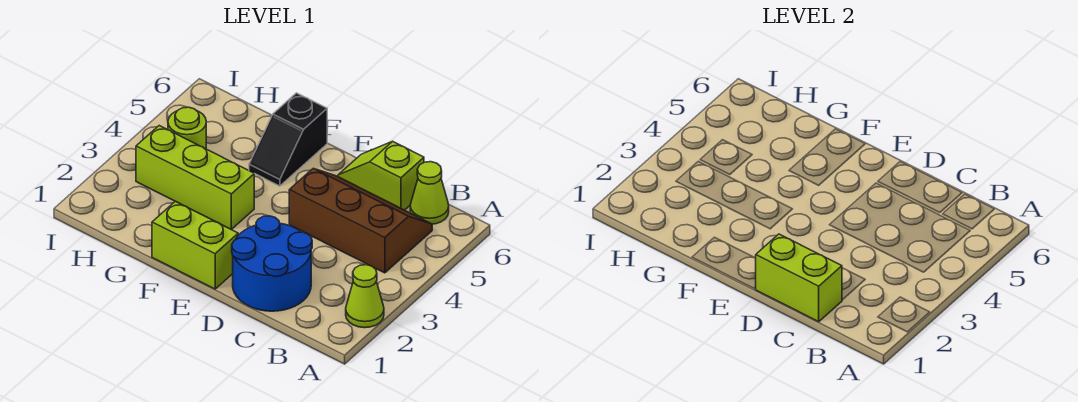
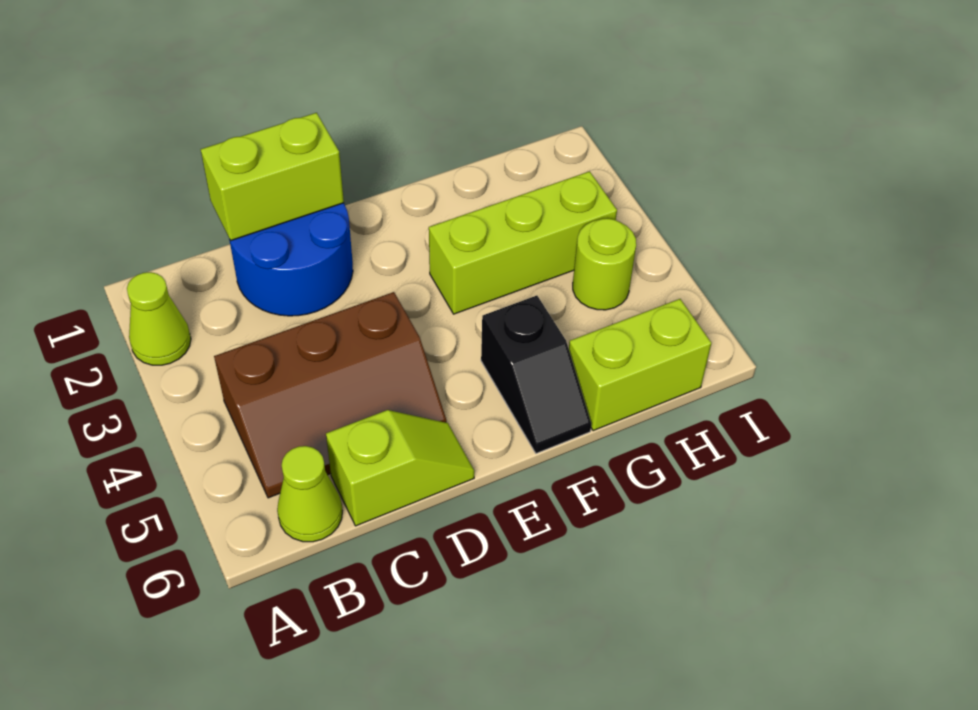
lime brick E1:F1 level 1 -> lime brick G6:H6 level 1
black slope F5:F6 level 1 top 6 -> black slope F5:F6 level 1 top 5

